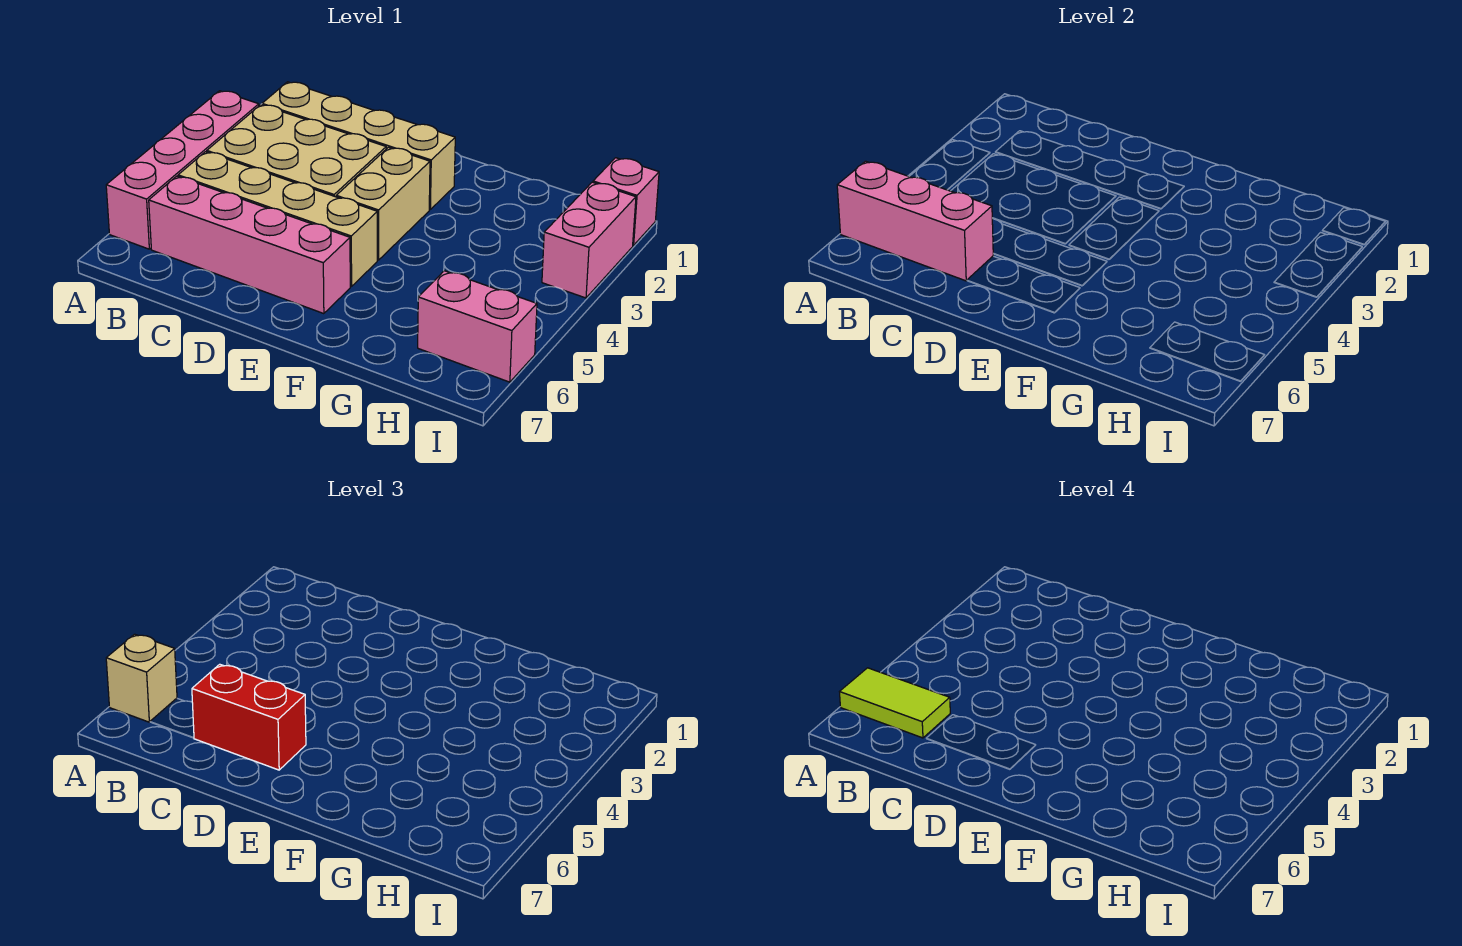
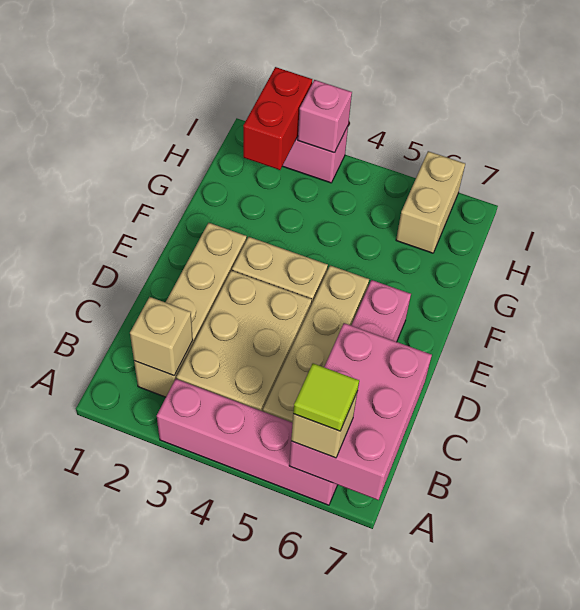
pink brick A6:C6 level 2 -> pink brick A6:C7 level 2
lime tile A6:B6 level 4 -> lime tile A6 level 4
none -> tan brick B2 level 2
red brick C6:D6 level 3 -> red brick H2:I2 level 2
pink brick H6:I6 level 1 -> tan brick H6:I6 level 1
pink brick I1 level 1 -> pink brick I3 level 2

